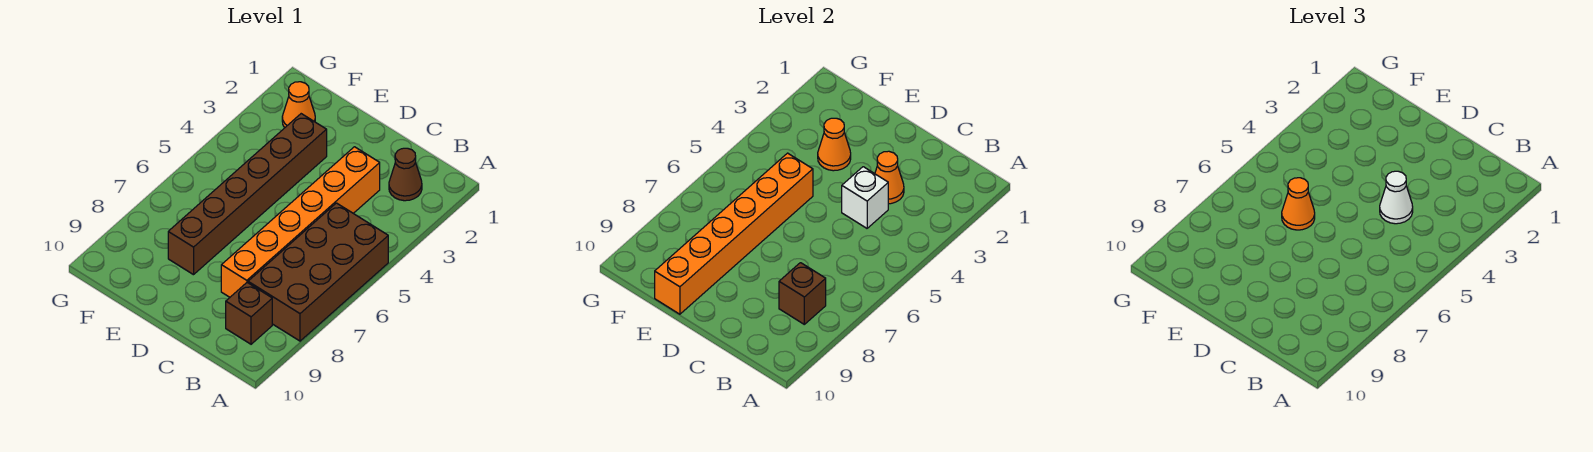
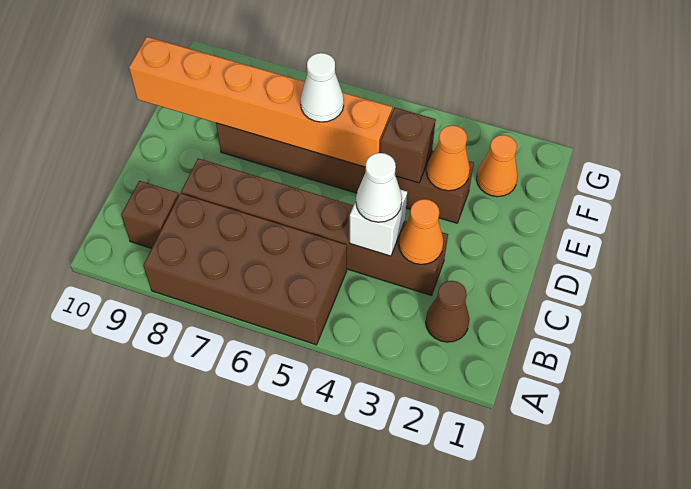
brown brick B8 level 2 -> brown brick E4 level 2
orange brick C3:C8 level 1 -> brown brick C3:C8 level 1
orange cone E6 level 3 -> white cone E6 level 3

